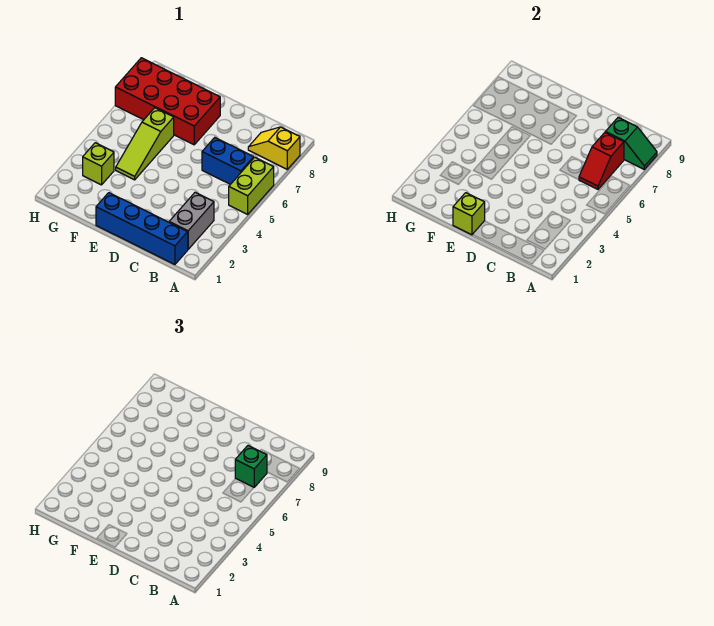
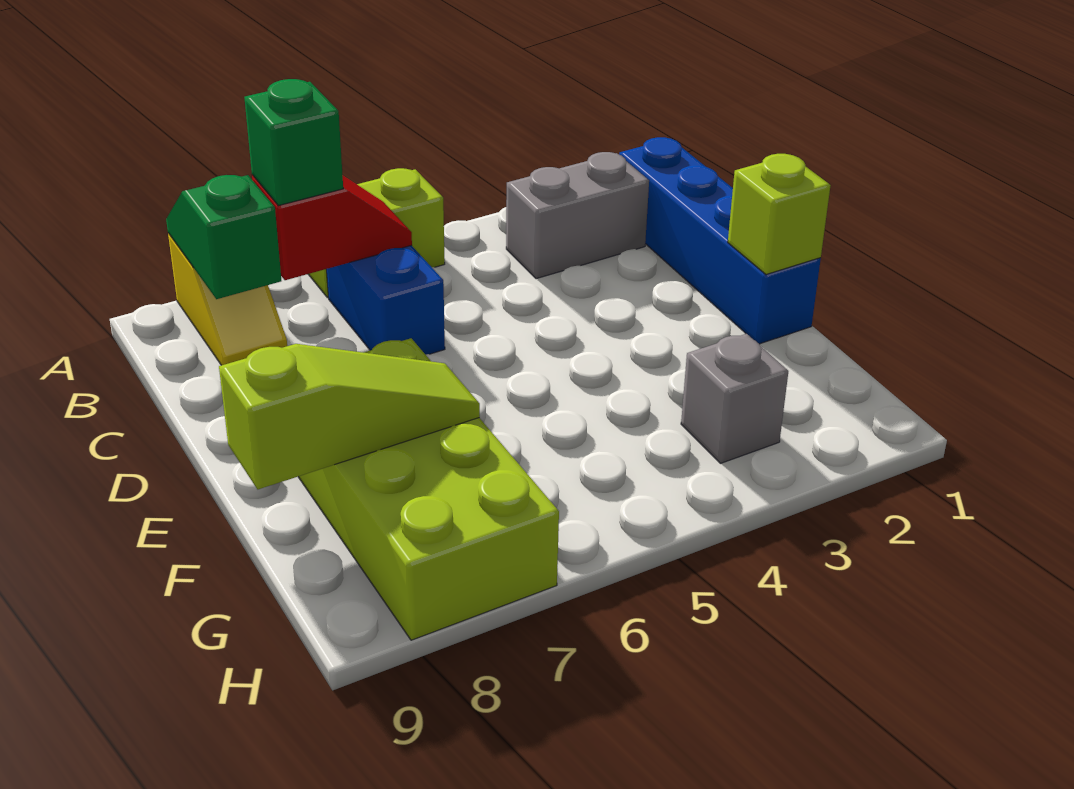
red brick E7:H8 level 1 -> lime brick E7:H8 level 1
lime slope F4:F6 level 1 top 6 -> lime slope F7:F9 level 2 top 9
lime brick G3 level 1 -> grey brick G3 level 1

